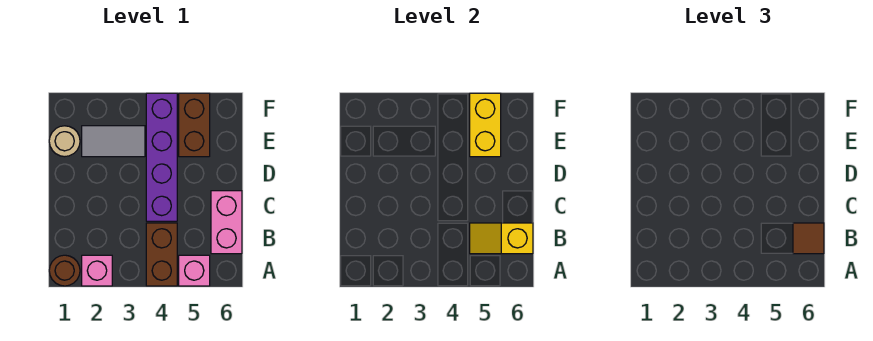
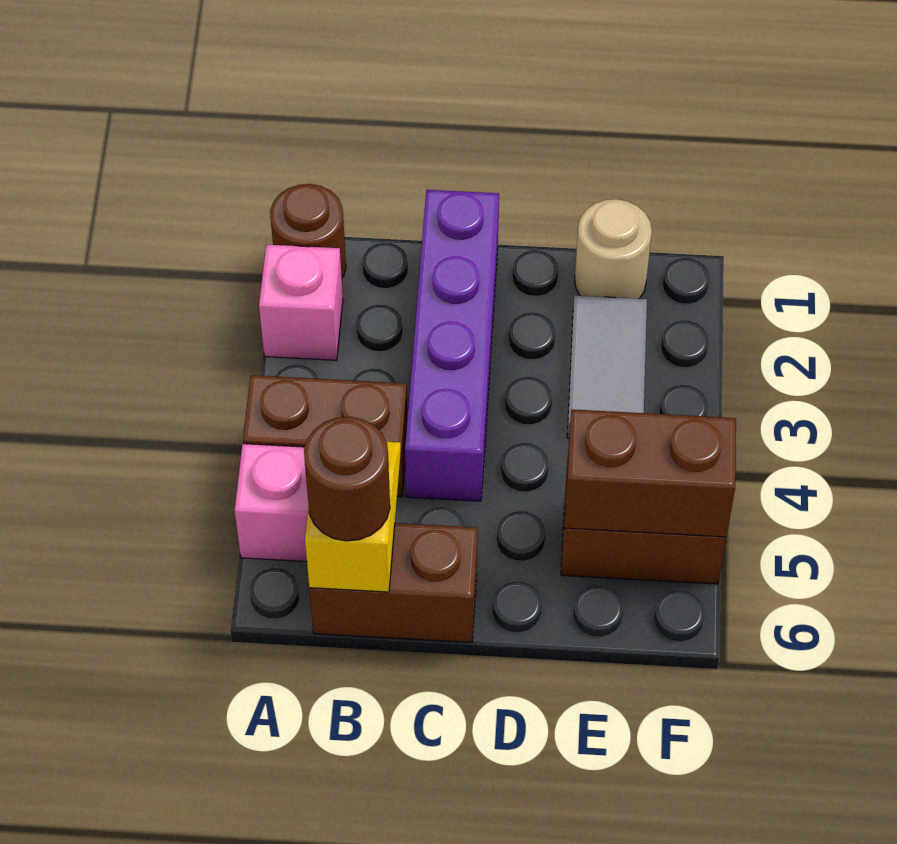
pink brick B6:C6 level 1 -> brown brick B6:C6 level 1
brown tile B6 level 3 -> brown round brick B6 level 3
purple brick C4:F4 level 1 -> purple brick C1:C4 level 1
yellow brick E5:F5 level 2 -> brown brick E5:F5 level 2

